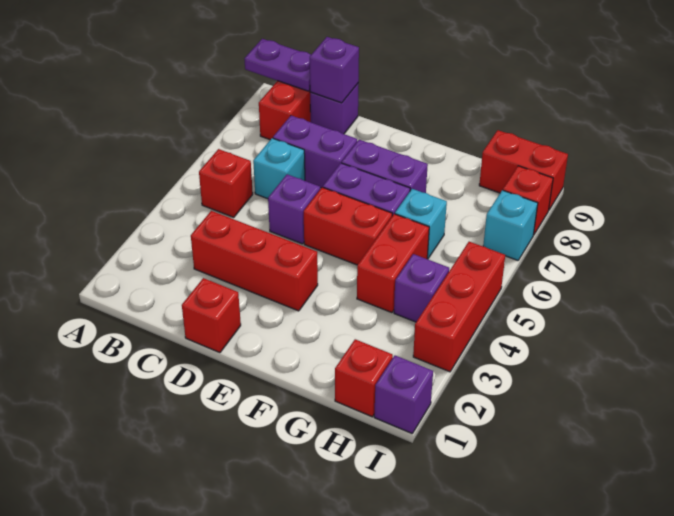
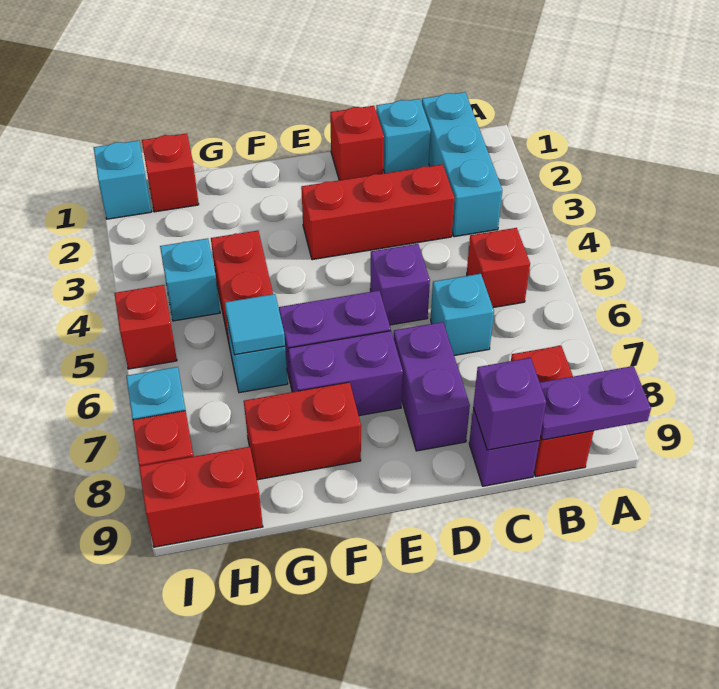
none -> cyan brick B1:B3 level 1
none -> cyan brick C1 level 1
purple brick C7:D7 level 1 -> purple brick D7:D8 level 1
red brick E5:F5 level 1 -> red brick F8:G8 level 1
none -> cyan tile G6 level 2
purple brick H4 level 1 -> cyan brick H4 level 1
purple brick I1 level 1 -> cyan brick I1 level 1
red brick I3:I5 level 1 -> red brick I5 level 1

